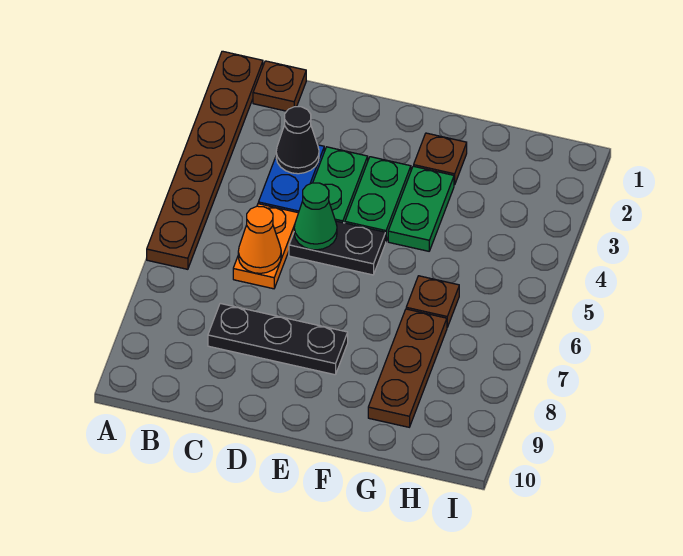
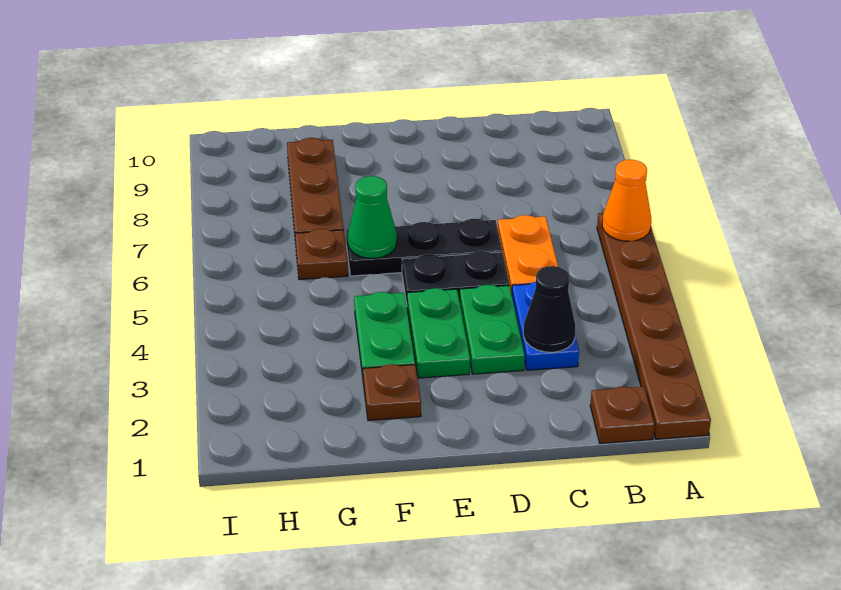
orange cone C6 level 2 -> orange cone A6 level 2
black plate C8:E8 level 1 -> black plate D6:F6 level 1
green cone D5 level 2 -> green cone F6 level 2

